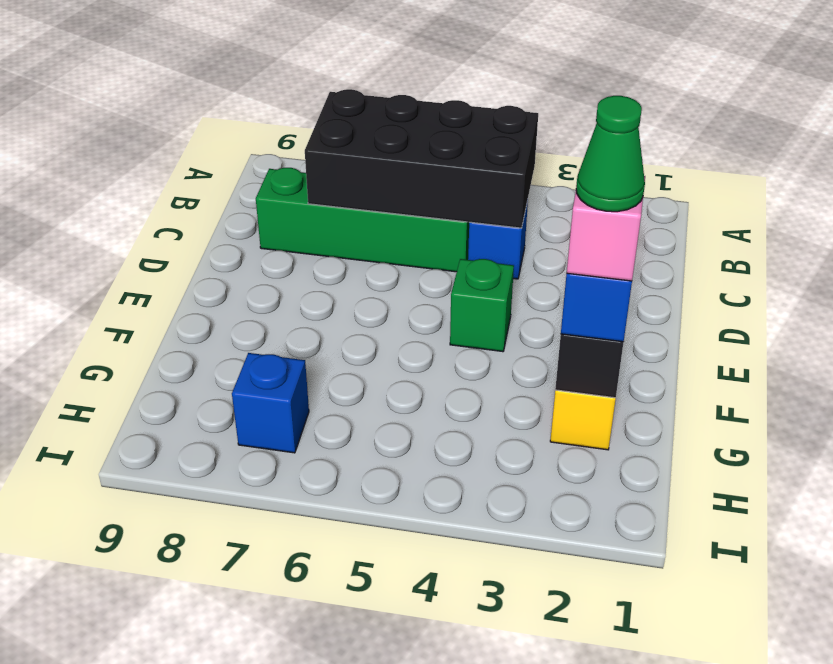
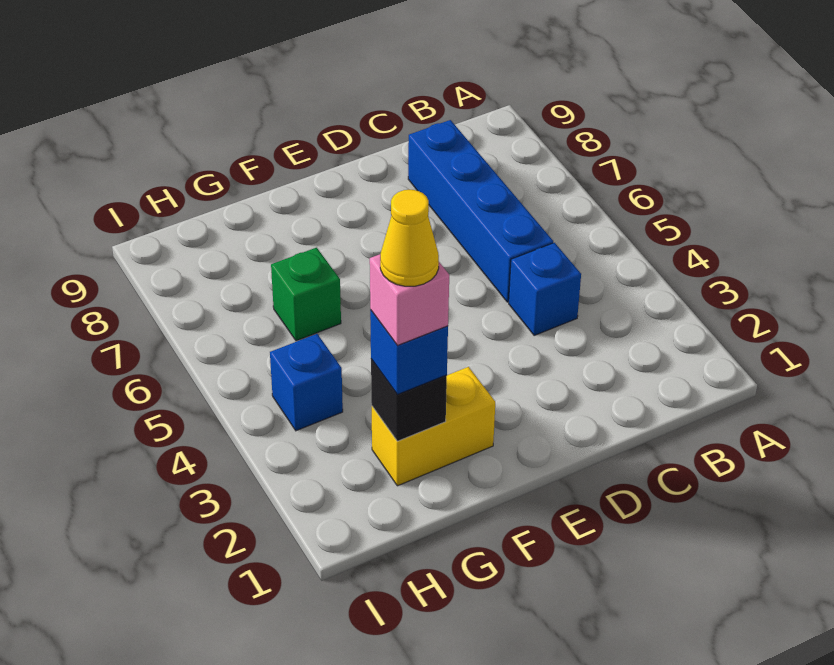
black brick B4:C7 level 2 -> none
green brick C5:C8 level 1 -> blue brick C5:C8 level 1
green brick E4 level 1 -> green brick G6 level 1
green cone G2 level 5 -> yellow cone G2 level 5
blue brick H7 level 1 -> blue brick H4 level 1

